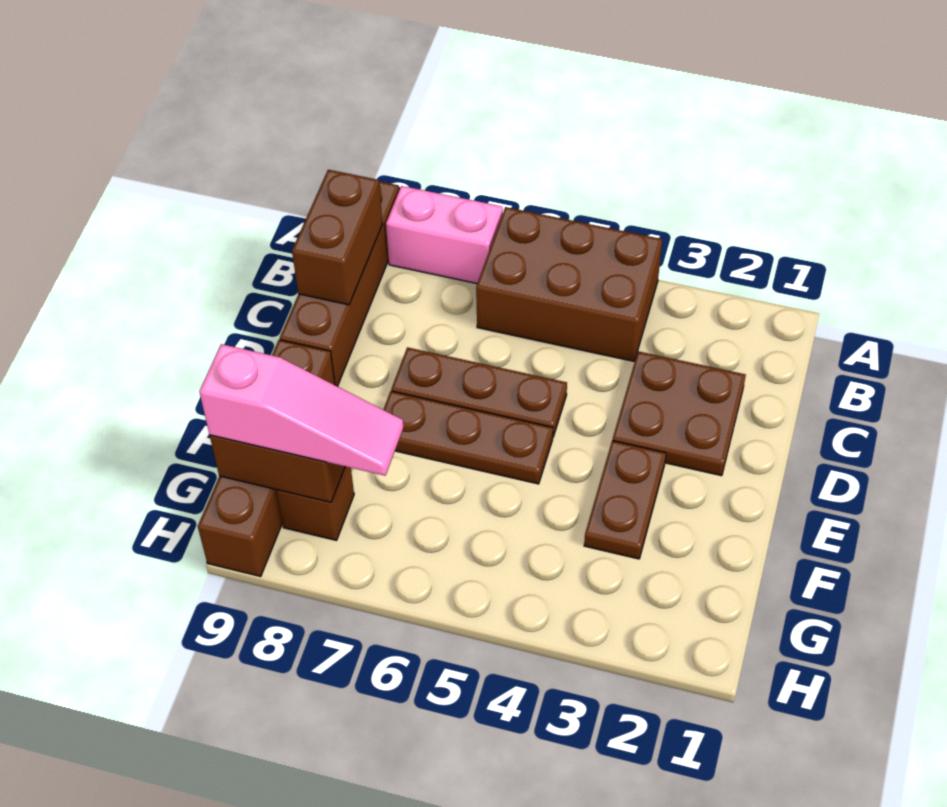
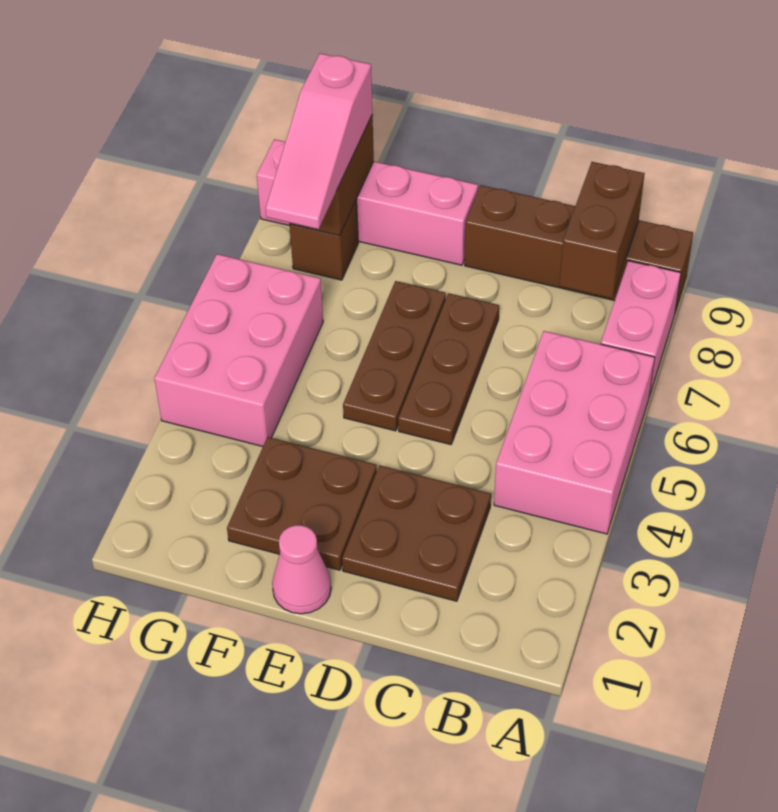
brown brick A4:B6 level 1 -> pink brick A4:B6 level 1
brown brick B9:C9 level 2 -> brown brick B8:B9 level 2
none -> pink cone E1 level 1
brown plate E3:F3 level 1 -> brown plate E2:F3 level 1
brown brick E9:H9 level 1 -> pink brick E9:H9 level 1
none -> pink brick G4:H6 level 1

